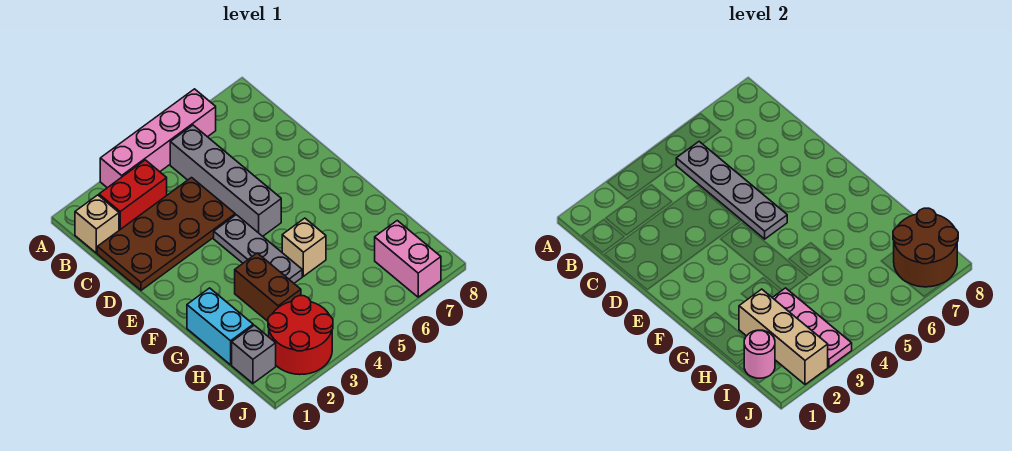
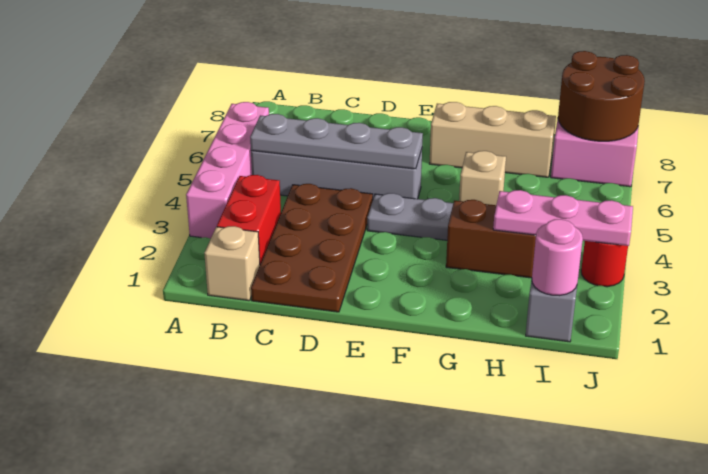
cyan brick G1:H1 level 1 -> none
tan brick H2:J2 level 2 -> tan brick F7:H7 level 1
red round brick I2:J3 level 1 -> red round brick J3 level 1

